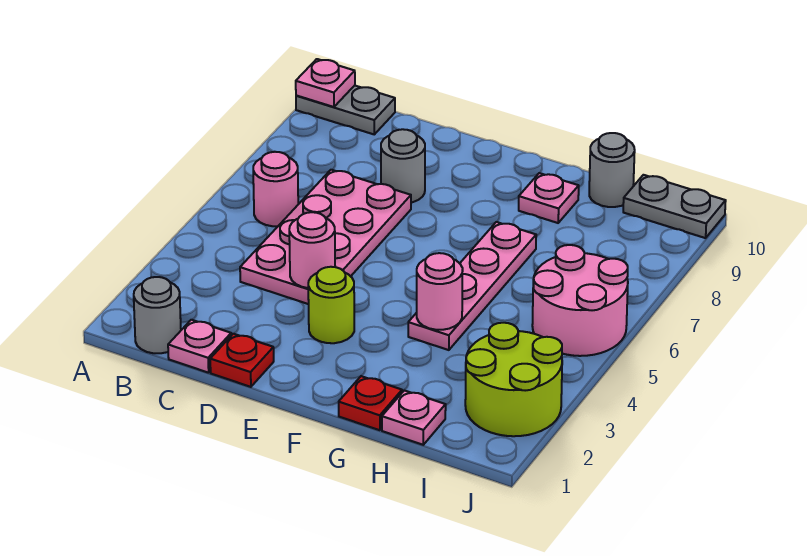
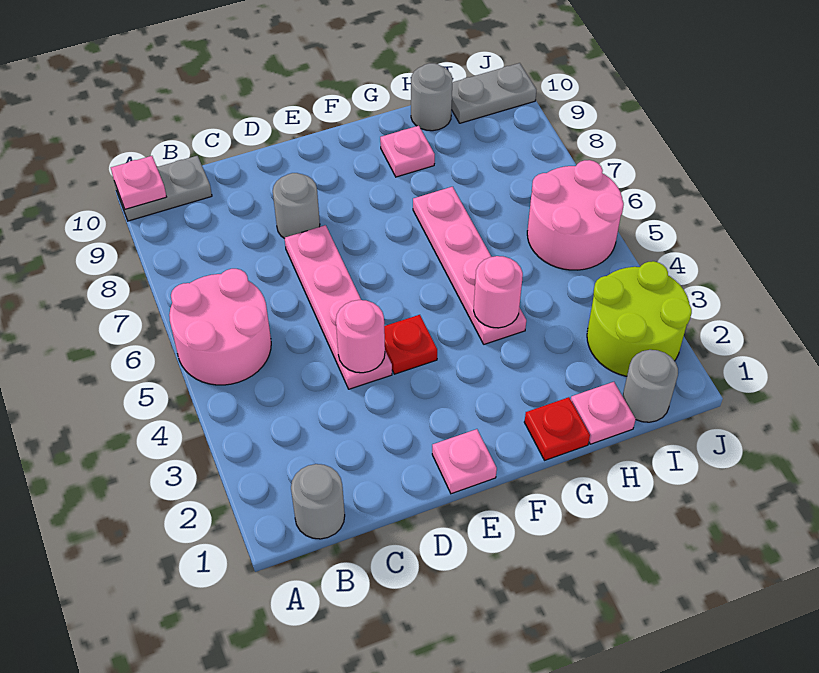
pink round brick B6 level 1 -> pink round brick A5:B6 level 1
pink plate C1 level 1 -> pink plate E1 level 1
pink plate C4:D7 level 1 -> pink plate D4:D7 level 1
red plate D1 level 1 -> red plate E4 level 1
lime round brick E3 level 1 -> none
none -> grey round brick I1 level 1

